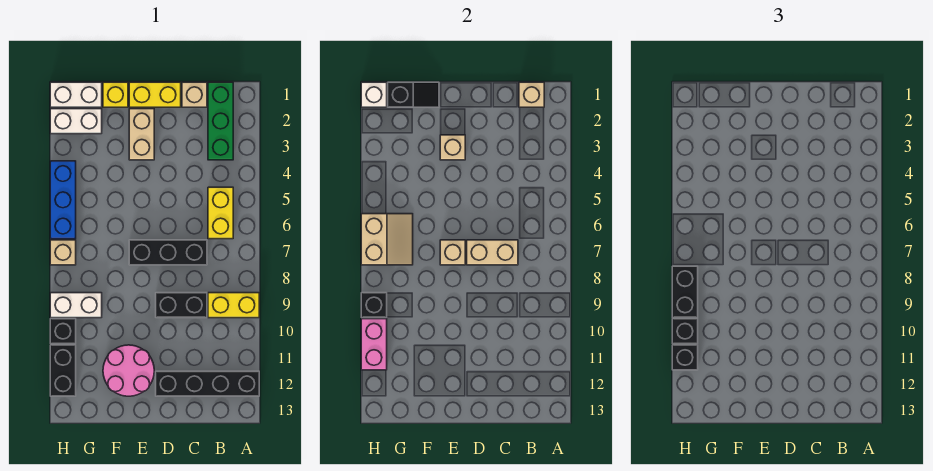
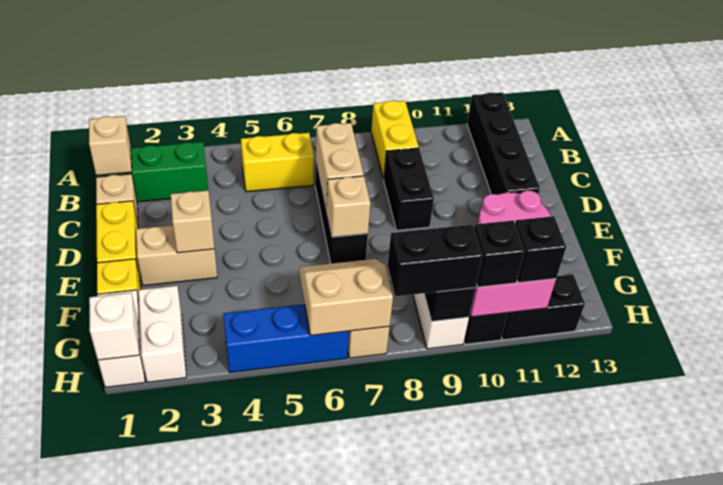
black slope F1:G1 level 2 top G -> none

